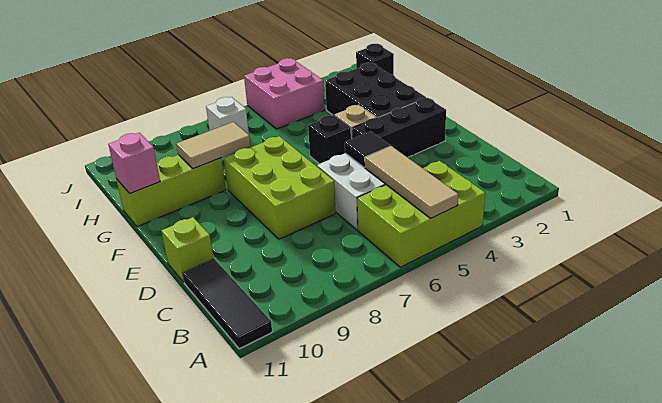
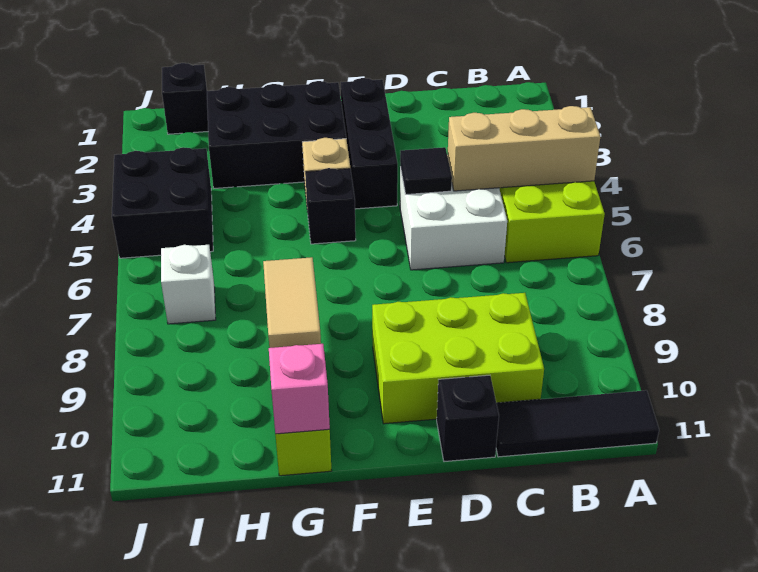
tan tile A5:C5 level 2 -> tan brick A5:C5 level 2
lime brick D7:F8 level 1 -> lime brick C9:E10 level 1
lime brick D11 level 1 -> black brick D11 level 1
pink brick I4:J5 level 1 -> black brick I4:J5 level 1

